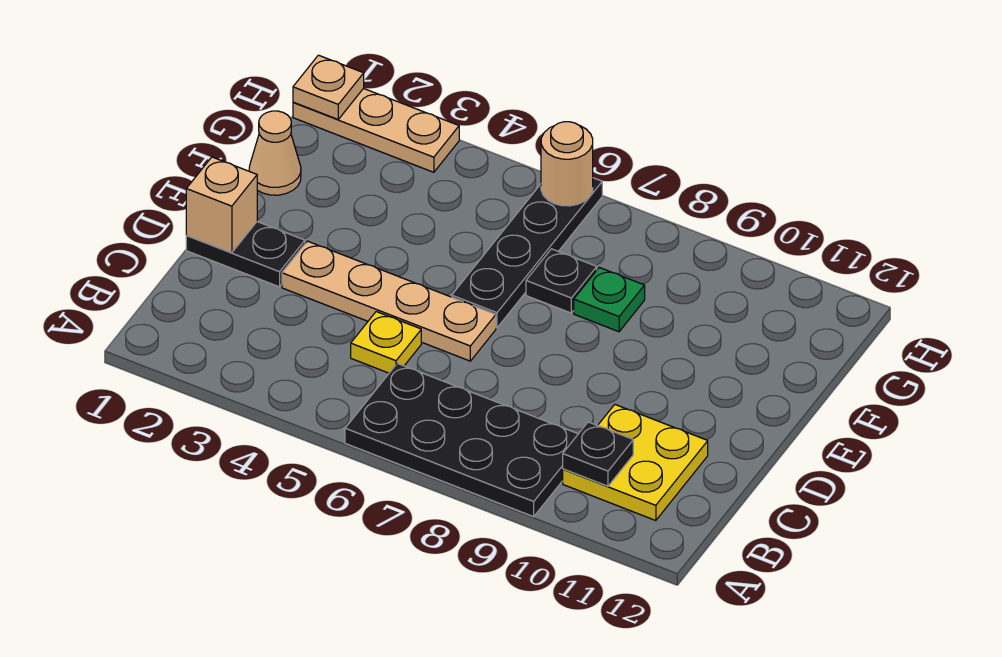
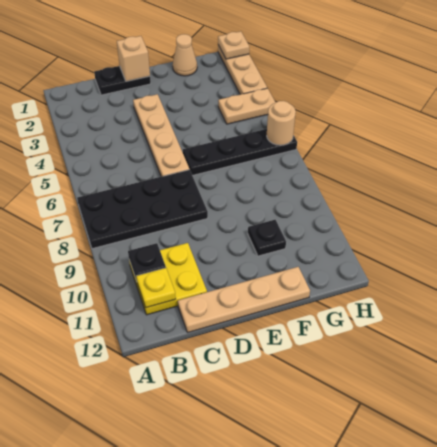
black plate A6:B9 level 1 -> black plate A7:D8 level 1
yellow plate C5 level 1 -> yellow plate B11 level 2
none -> tan plate C12:F12 level 1
black plate D1:D2 level 1 -> black plate C1:D1 level 1
black plate F7 level 1 -> black plate F10 level 1
green plate F8 level 1 -> none
none -> tan plate G4:H4 level 1

